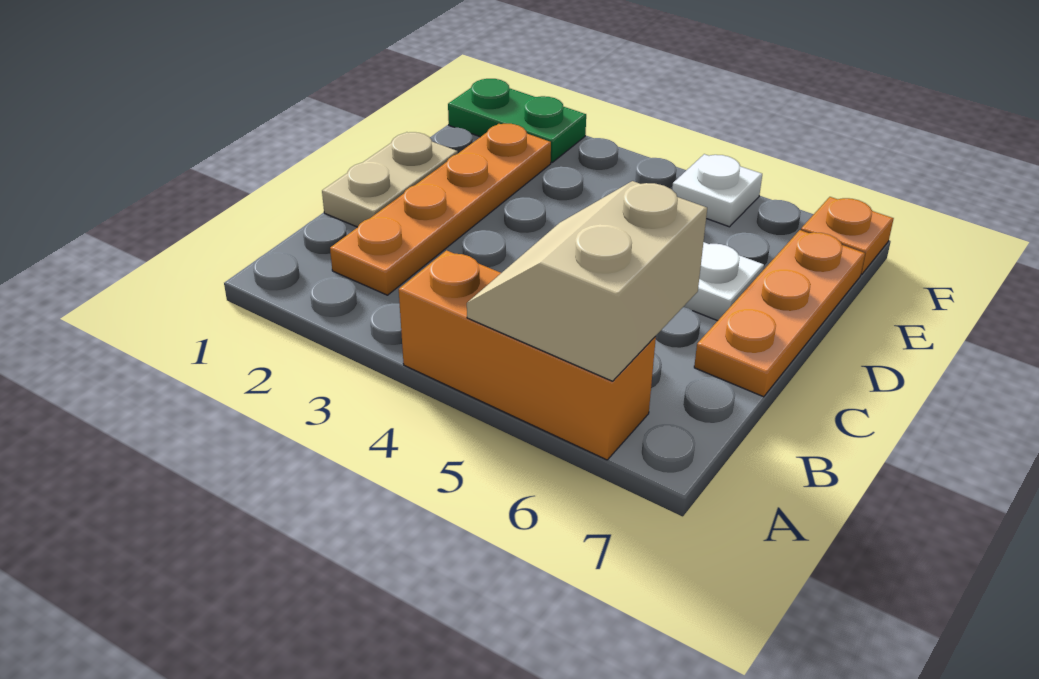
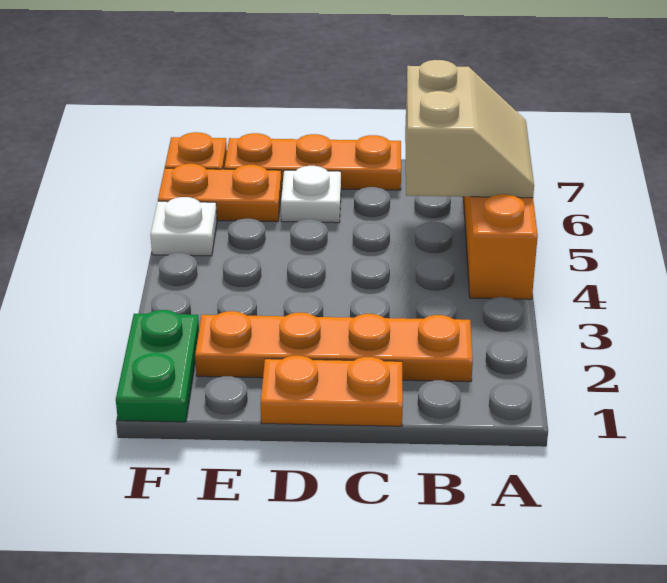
tan slope A5:B6 level 2 top 6 -> tan slope A5:B6 level 2 top B
tan plate C1:D1 level 1 -> orange plate C1:D1 level 1
none -> orange plate E6:F6 level 1

